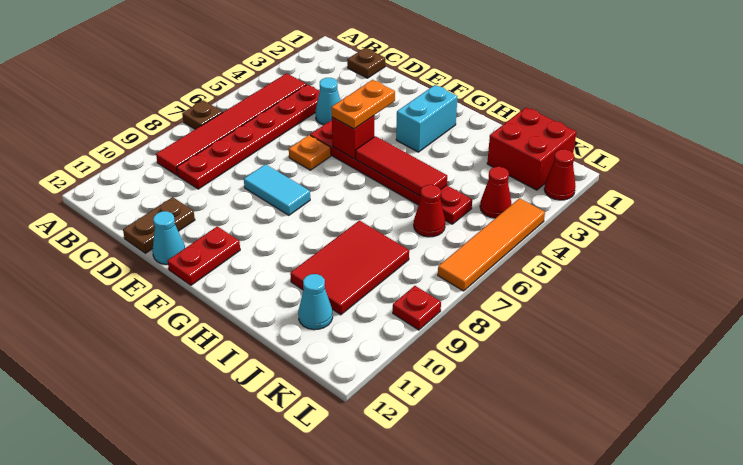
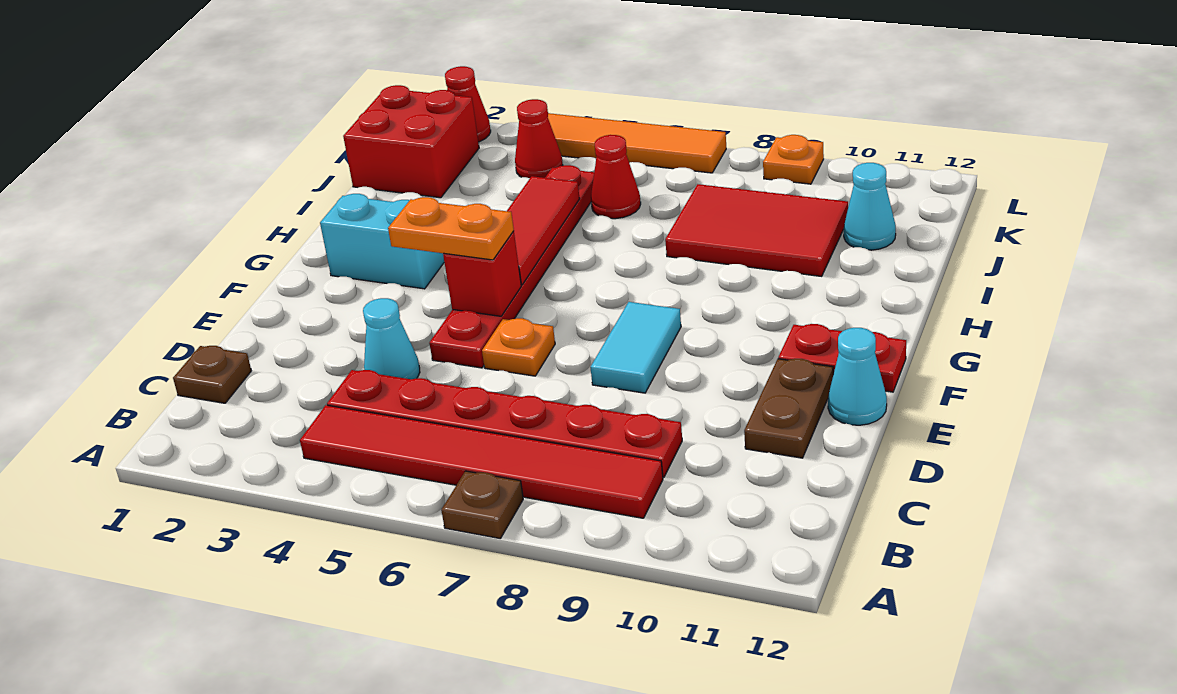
brown plate D11:D12 level 1 -> brown plate D11:E11 level 1
red plate L9 level 1 -> orange plate L9 level 1

